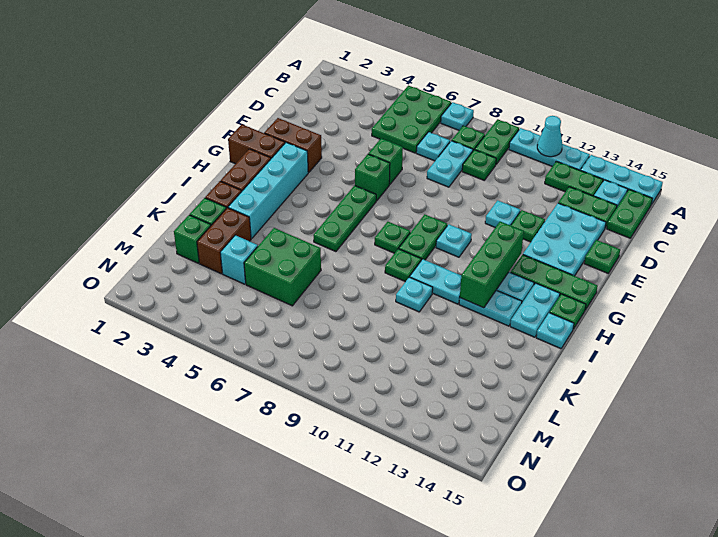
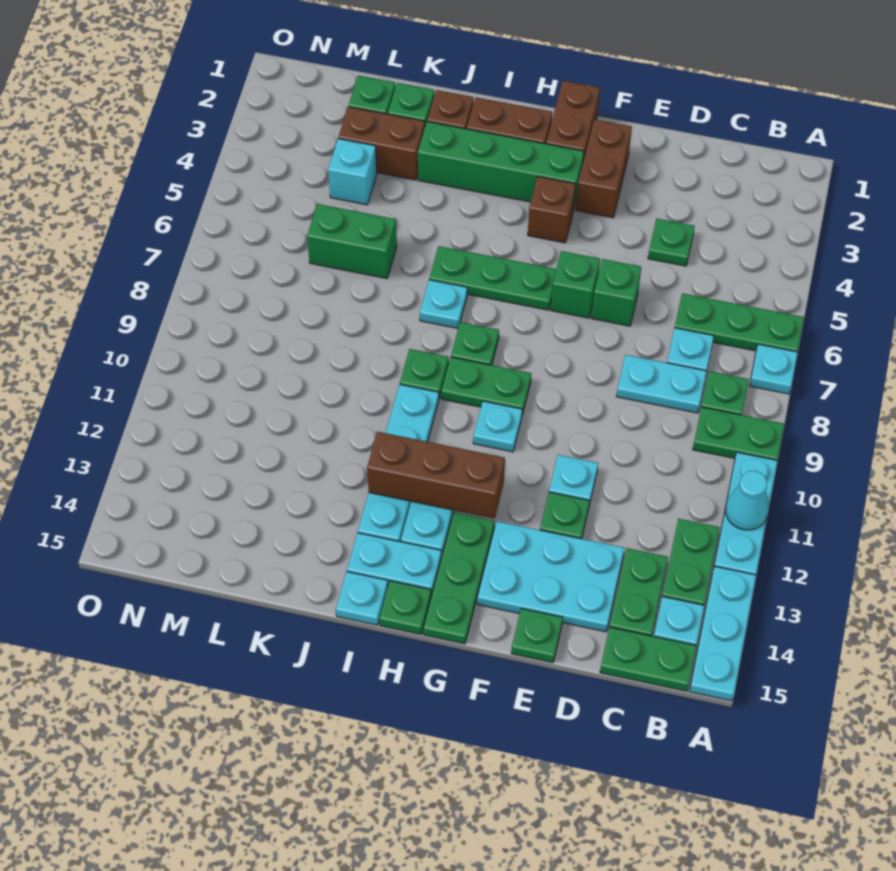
green plate A5:C6 level 1 -> green plate A6:C6 level 1
green plate C9 level 1 -> green plate D4 level 1
cyan brick G3:J3 level 1 -> green brick G3:J3 level 1
none -> brown brick G4 level 1
green brick G12:I12 level 2 -> brown brick G12:I12 level 2
cyan plate J10 level 1 -> cyan plate I7 level 1
green brick K5:L6 level 1 -> green brick K6:L6 level 1

